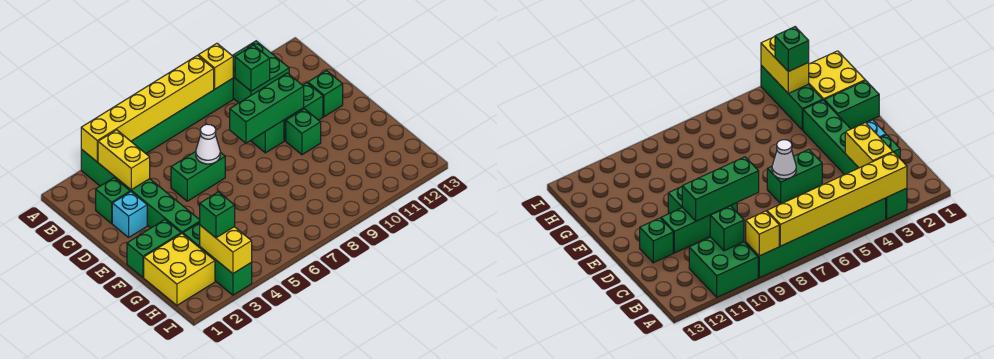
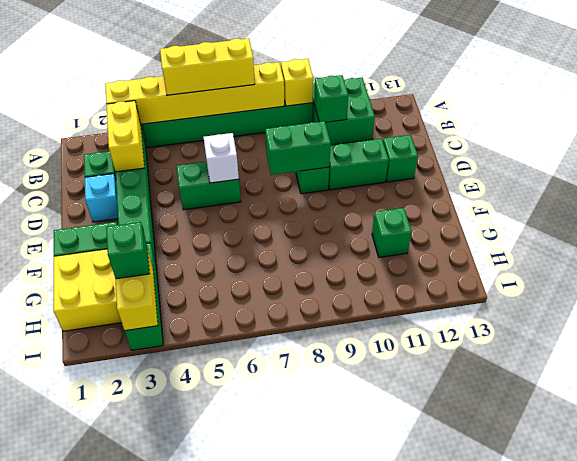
none -> yellow brick A5:A7 level 3
white cone D6 level 2 -> white brick D6 level 2
green brick D8:D10 level 2 -> green brick D8:D9 level 2
green brick E10 level 1 -> green brick G11 level 1

